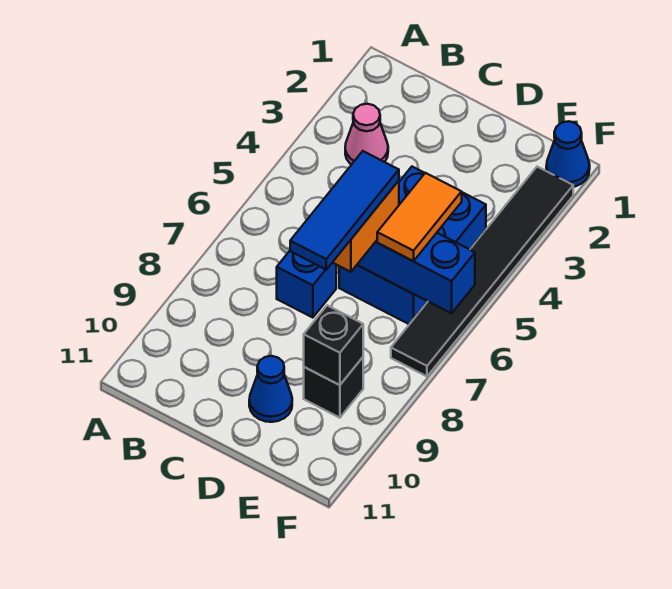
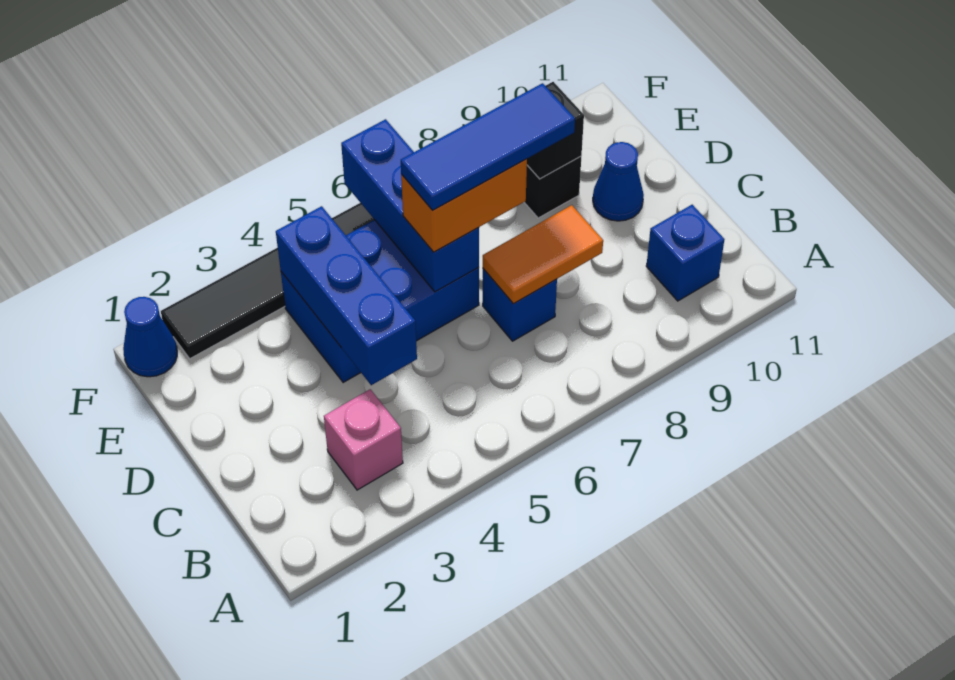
pink cone B3 level 1 -> pink brick B3 level 1
none -> blue brick B10 level 1
none -> blue brick C4:E4 level 2
orange tile E5:E6 level 3 -> orange tile C7:C8 level 2

